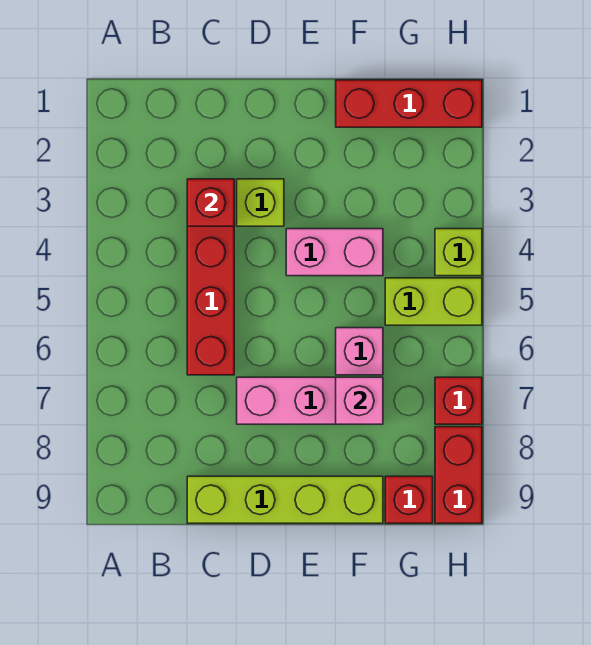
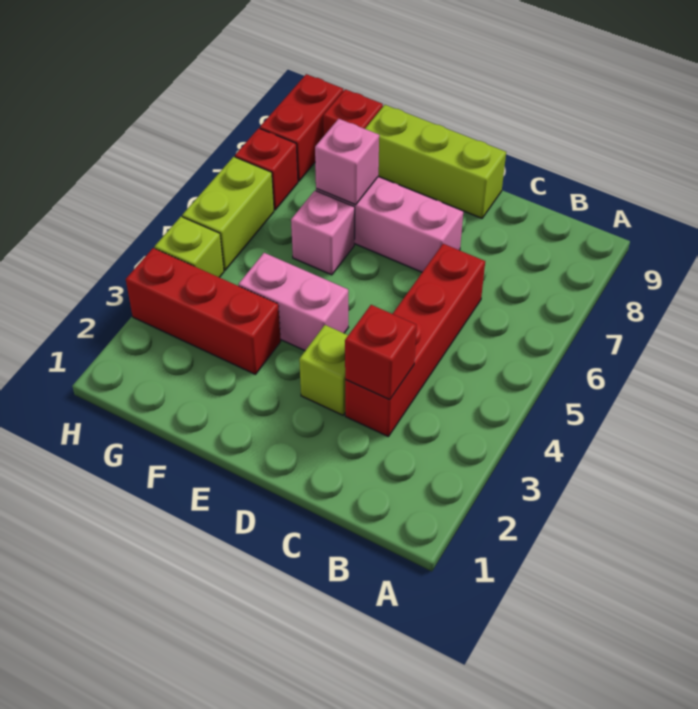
lime brick C9:F9 level 1 -> lime brick D9:F9 level 1
red brick F1:H1 level 1 -> red brick F3:H3 level 1
lime brick G5:H5 level 1 -> lime brick H5:H6 level 1

